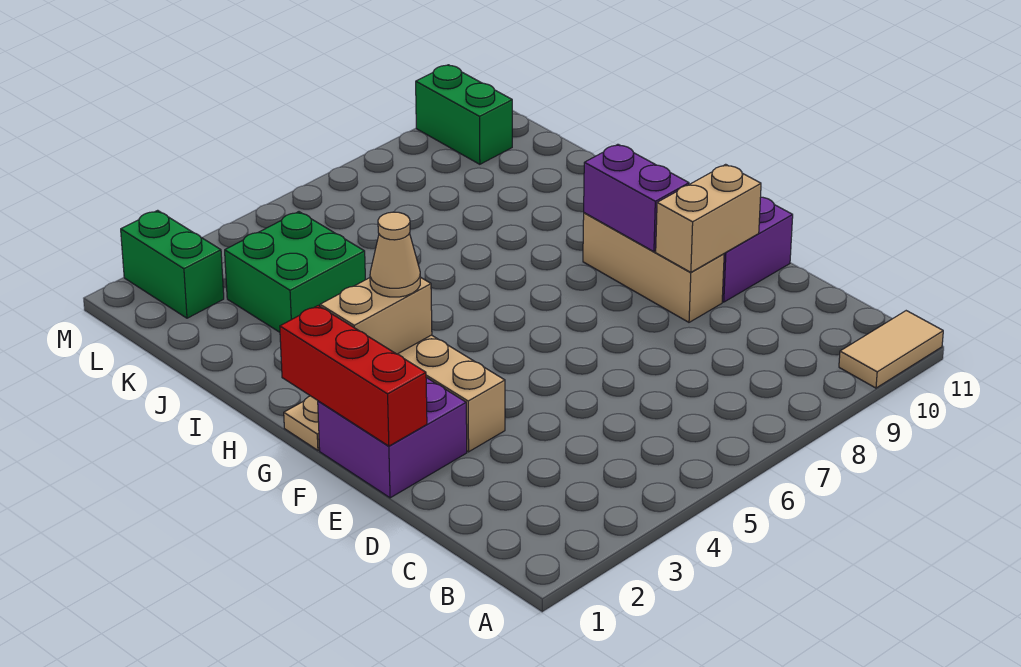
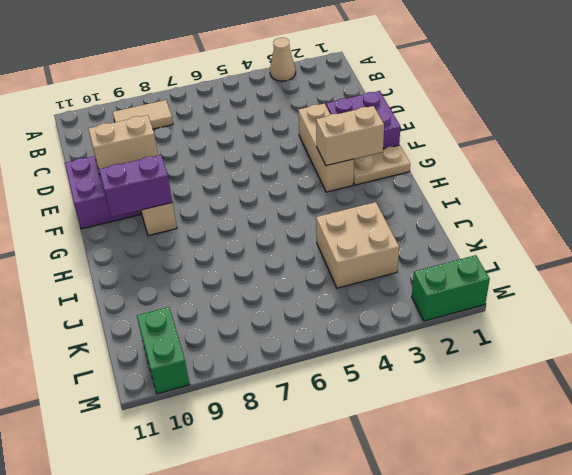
tan tile A10:A11 level 1 -> tan tile B8:B9 level 1
red brick E1:G1 level 2 -> none
purple brick F9:G9 level 2 -> purple brick G9:G10 level 2
tan cone G3 level 3 -> tan cone A3 level 1
green brick J3:K4 level 1 -> tan brick J3:K4 level 1
green brick L2:M2 level 1 -> green brick M1:M2 level 1

